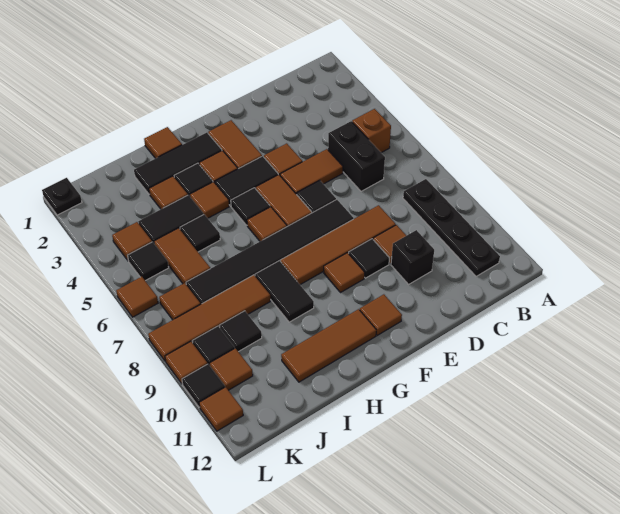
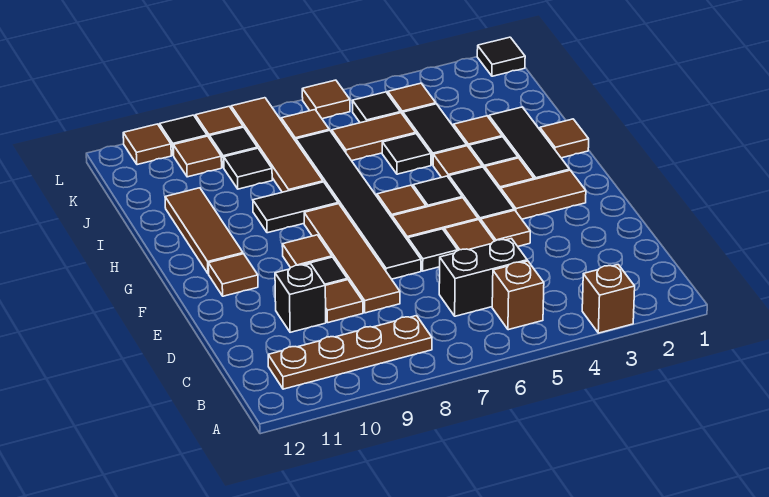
none -> brown brick A3 level 1
black plate B8:B11 level 1 -> brown plate B8:B11 level 1
black plate L1 level 1 -> black tile L1 level 1

